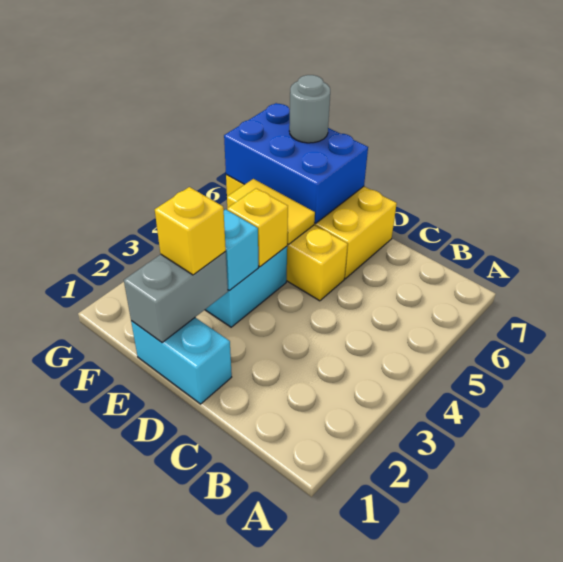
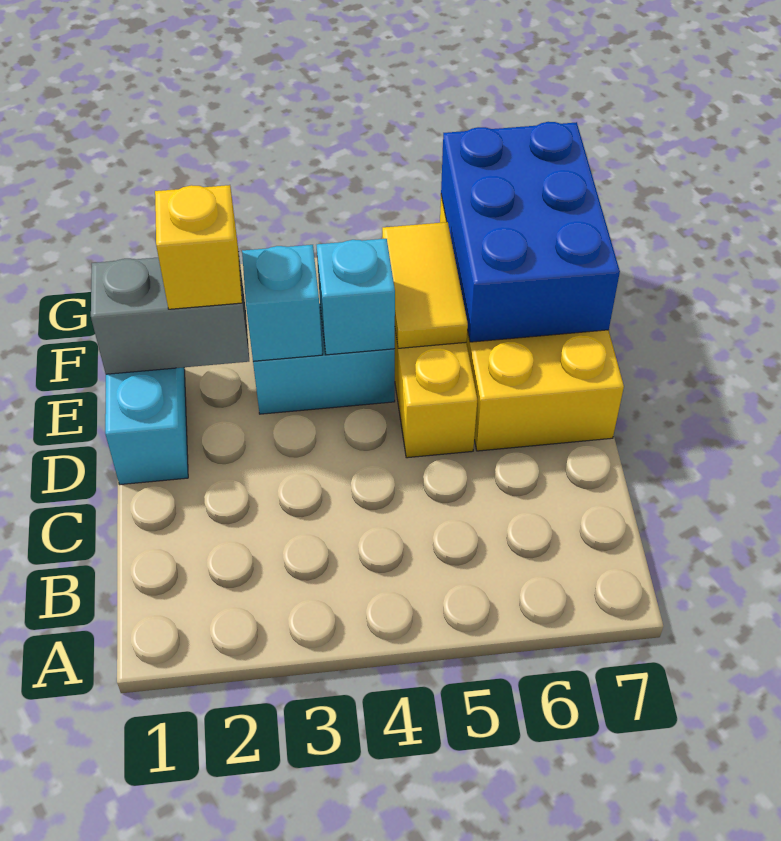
yellow brick E4 level 2 -> cyan brick E4 level 2
grey round brick F7 level 3 -> none

